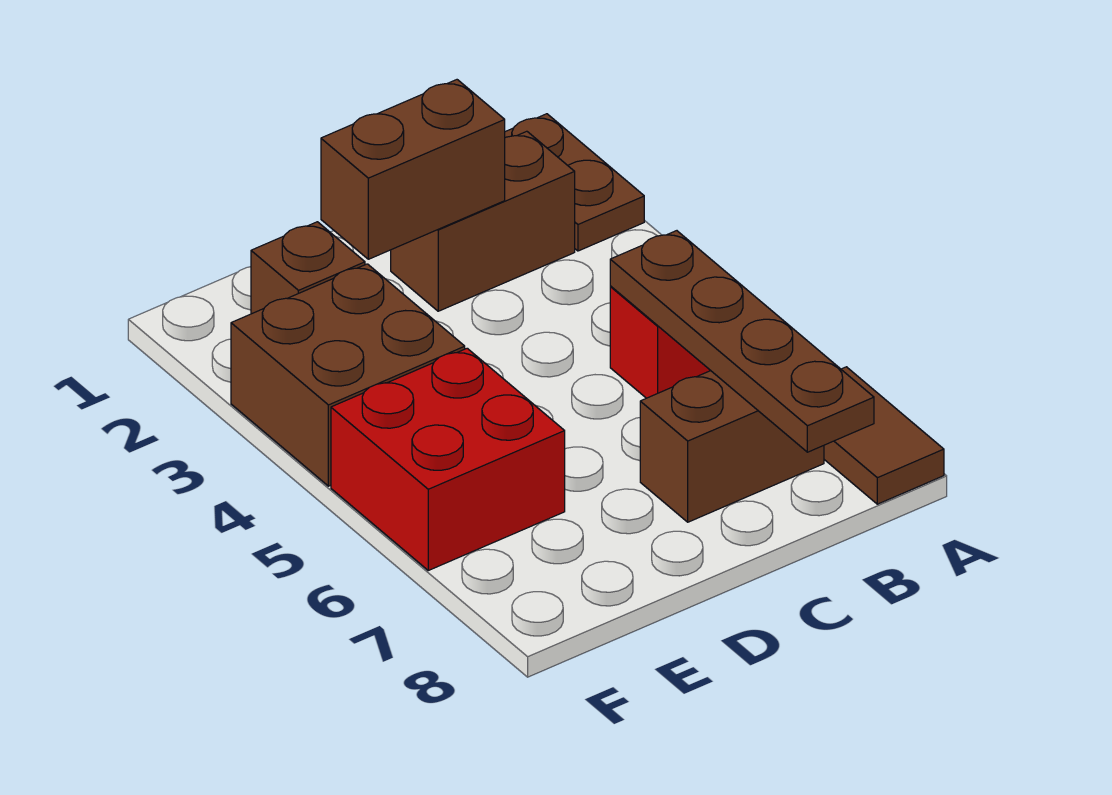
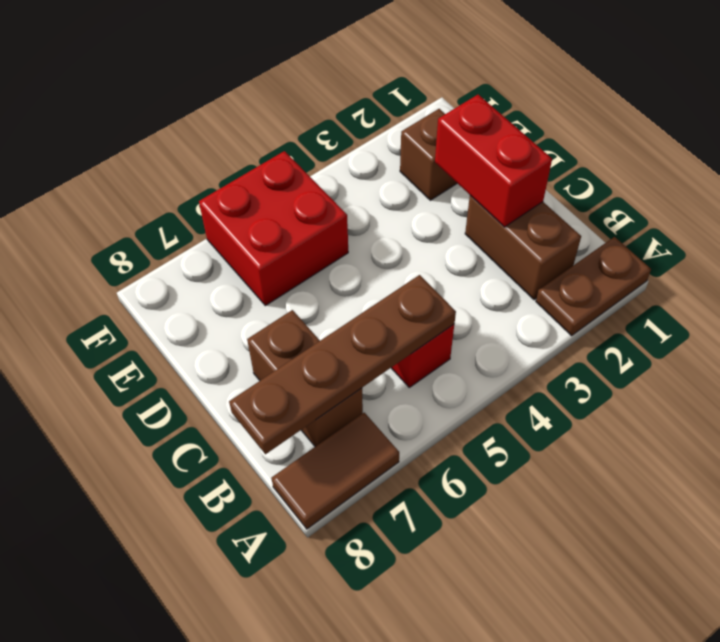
brown brick C2:D2 level 2 -> red brick C2:D2 level 2
brown brick E3:F4 level 1 -> none

